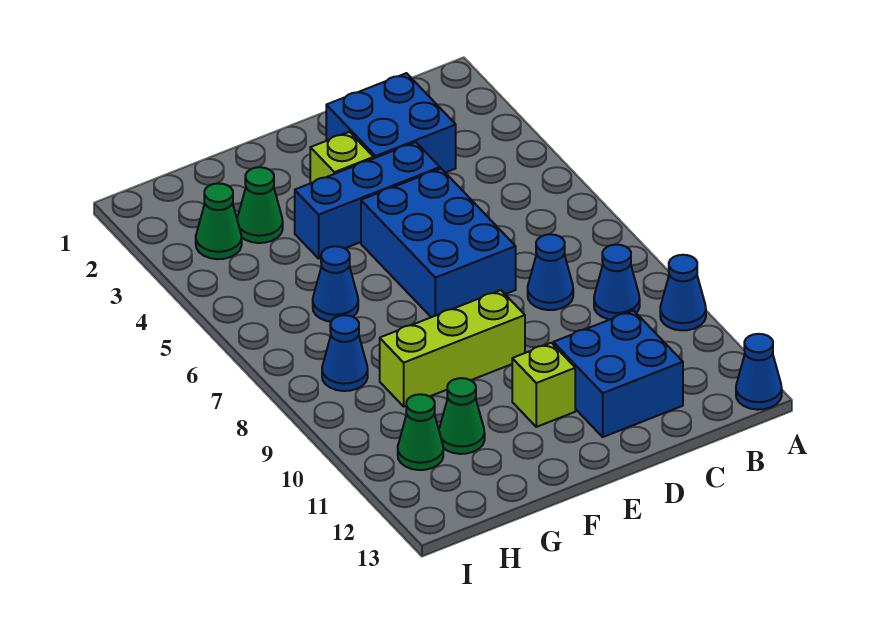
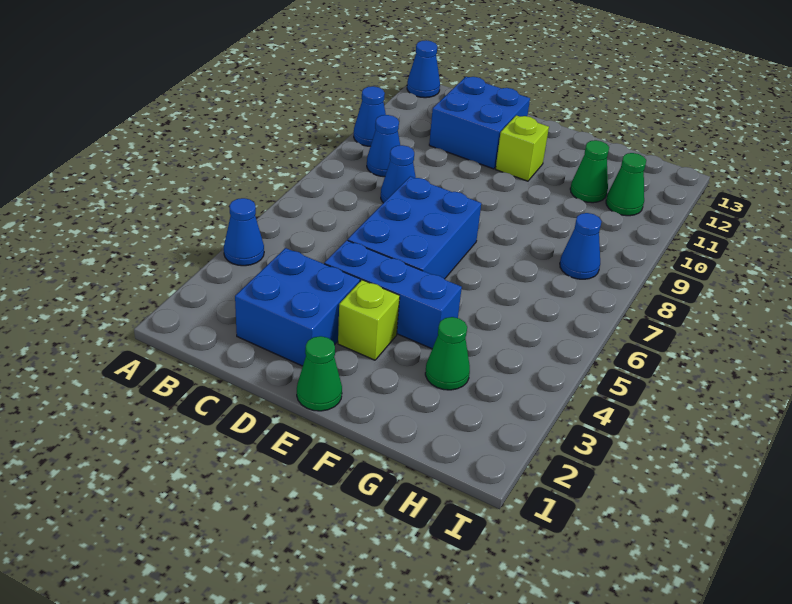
lime brick E9:G9 level 1 -> none
blue cone G6 level 1 -> blue cone A4 level 1
green cone H3 level 1 -> green cone E1 level 1

